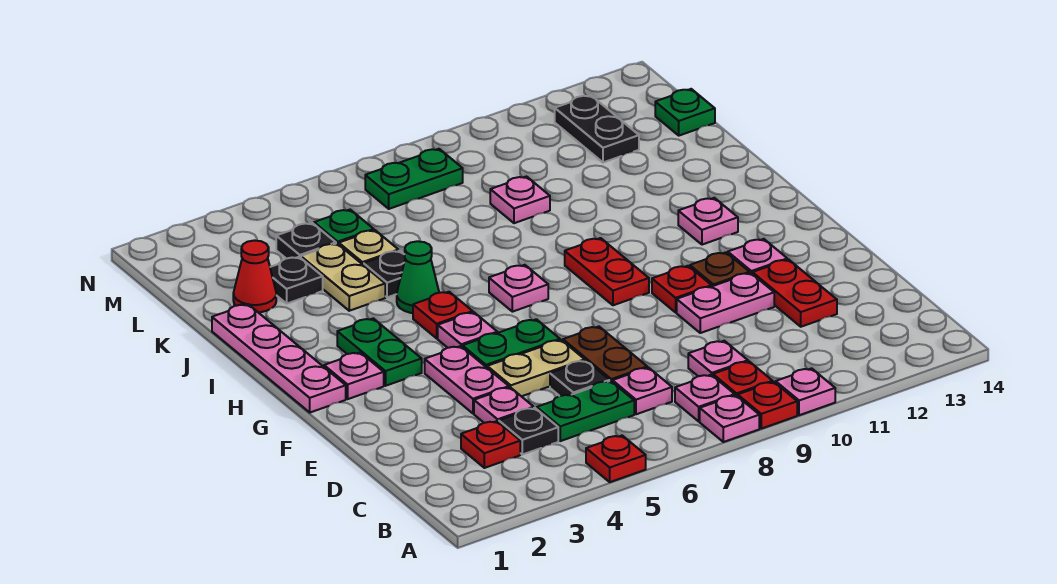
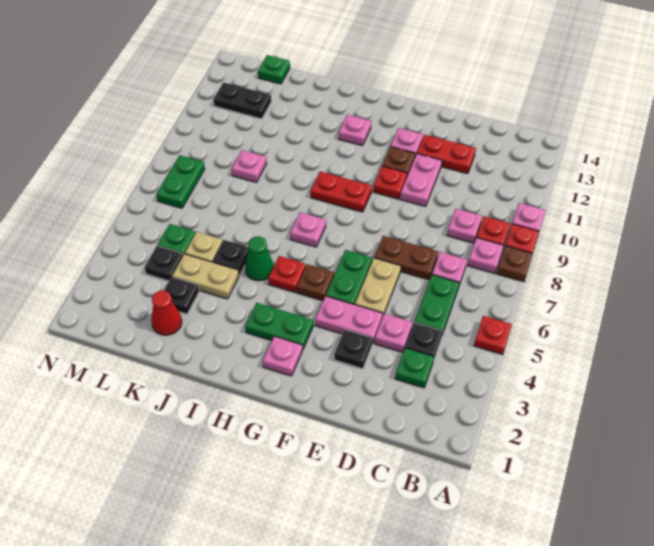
pink plate A8 level 1 -> brown plate A8 level 1
red plate C3 level 1 -> green plate C3 level 1
black plate D6 level 1 -> black plate E3 level 1
pink plate G1:J1 level 1 -> none
pink plate G5 level 1 -> brown plate G5 level 1

